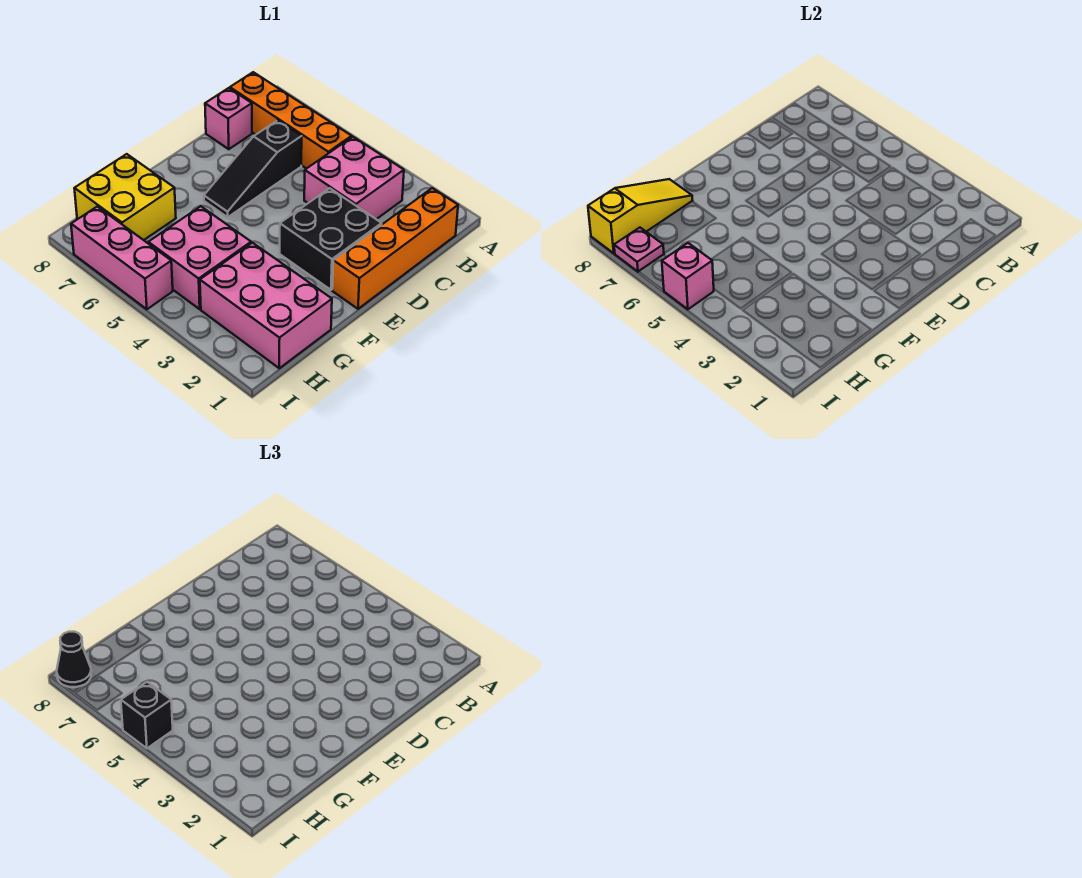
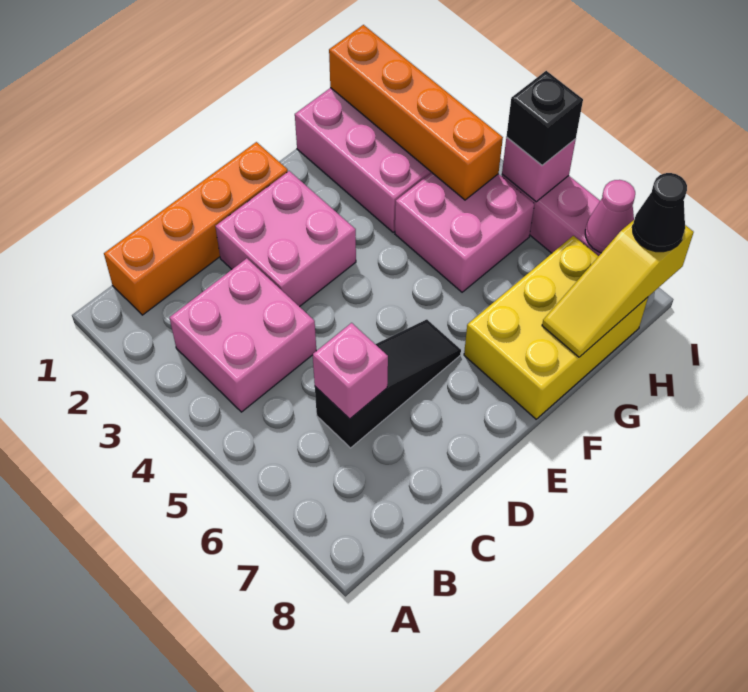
orange brick B5:B8 level 1 -> orange brick H1:H4 level 2
pink brick C8 level 1 -> pink brick C6 level 2
black brick D2:E3 level 1 -> pink brick D2:E3 level 1
yellow brick G7:H8 level 1 -> yellow brick F7:H8 level 1
pink plate I7 level 2 -> pink cone I7 level 2

